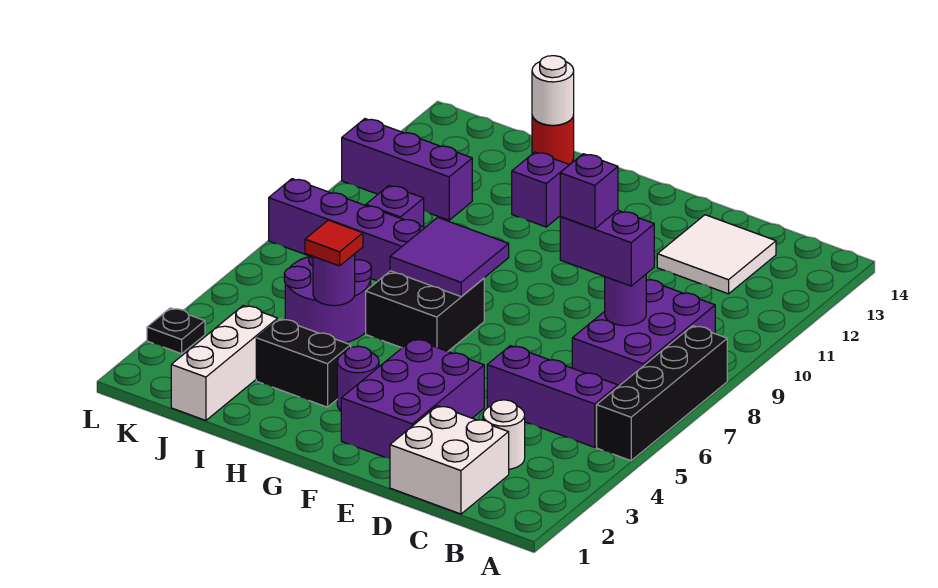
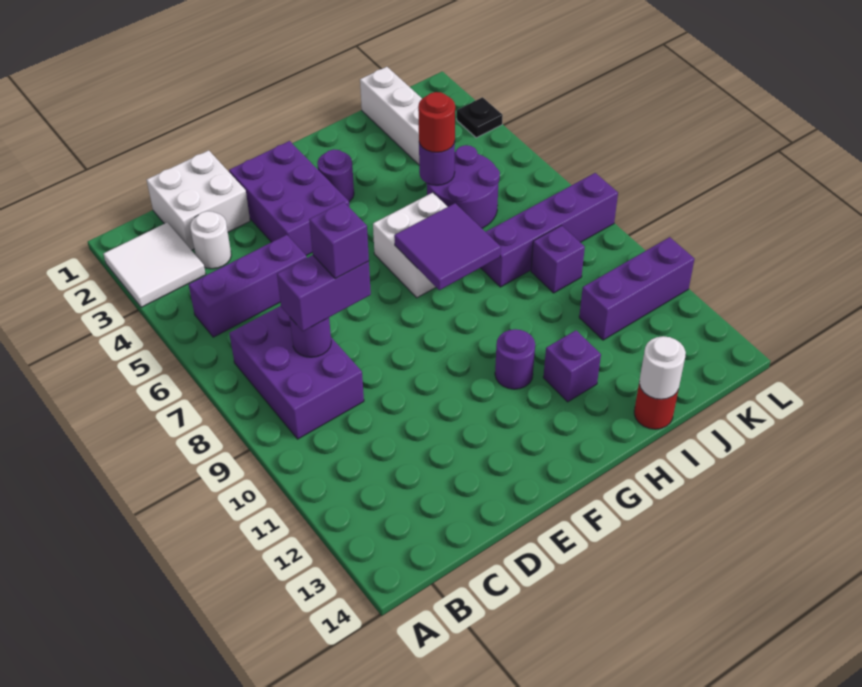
black brick A5:A8 level 1 -> none
white tile C12:D13 level 1 -> white tile A2:B3 level 1
black brick G6:H7 level 1 -> white brick G6:H7 level 1
none -> purple round brick G11 level 1
black brick H3:I3 level 1 -> none
red tile I5 level 3 -> red round brick I5 level 3

